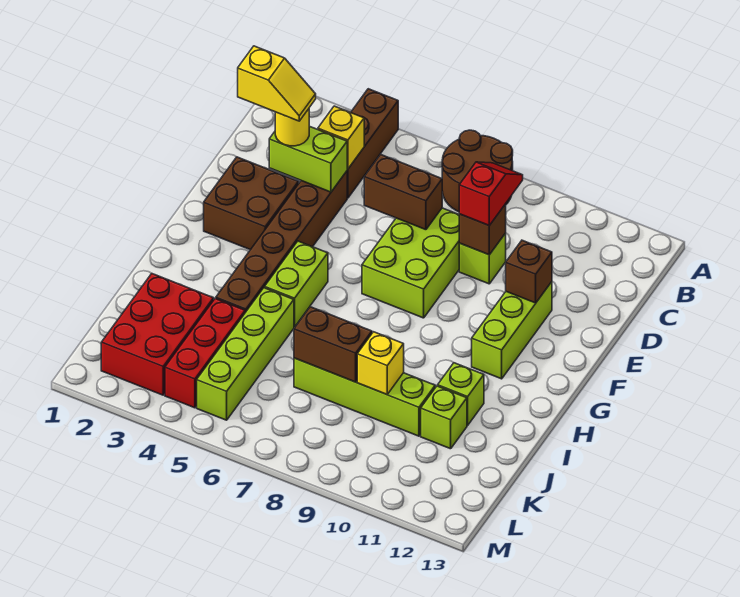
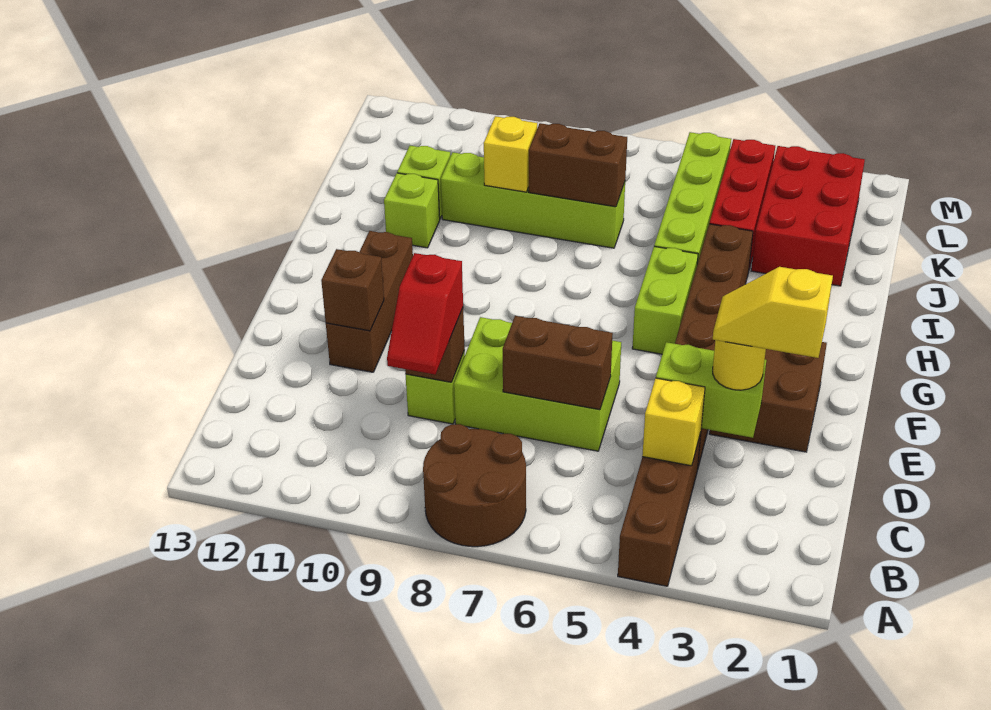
lime brick D7:F8 level 1 -> lime brick D6:E8 level 1
lime brick E11:G11 level 1 -> brown brick E11:G11 level 1

